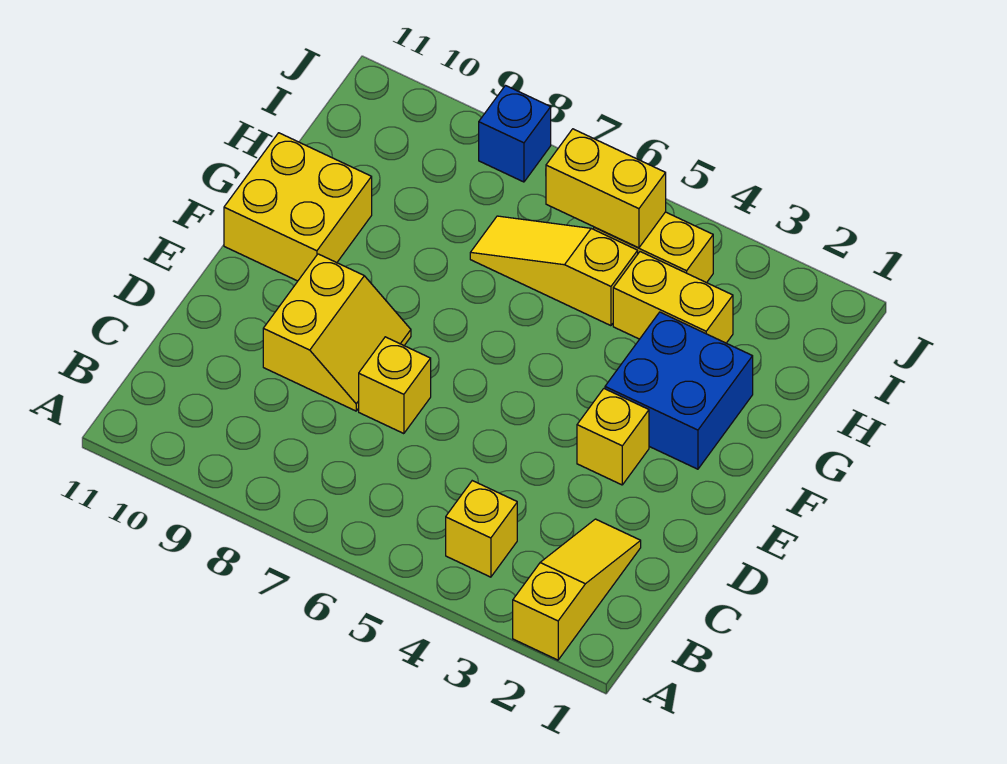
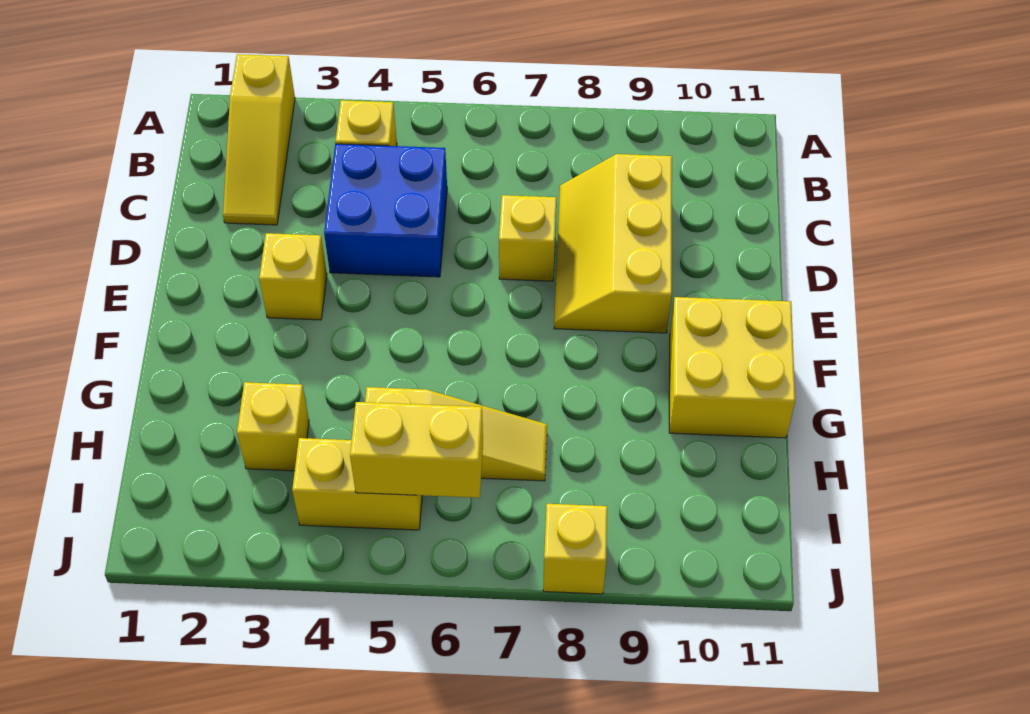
yellow slope D8:E9 level 1 top 9 -> yellow slope C8:E9 level 1 top 9
blue brick F2:G3 level 1 -> blue brick C4:D5 level 1
yellow brick H3:H4 level 1 -> yellow brick H3 level 1
blue brick J8 level 1 -> yellow brick J8 level 1

